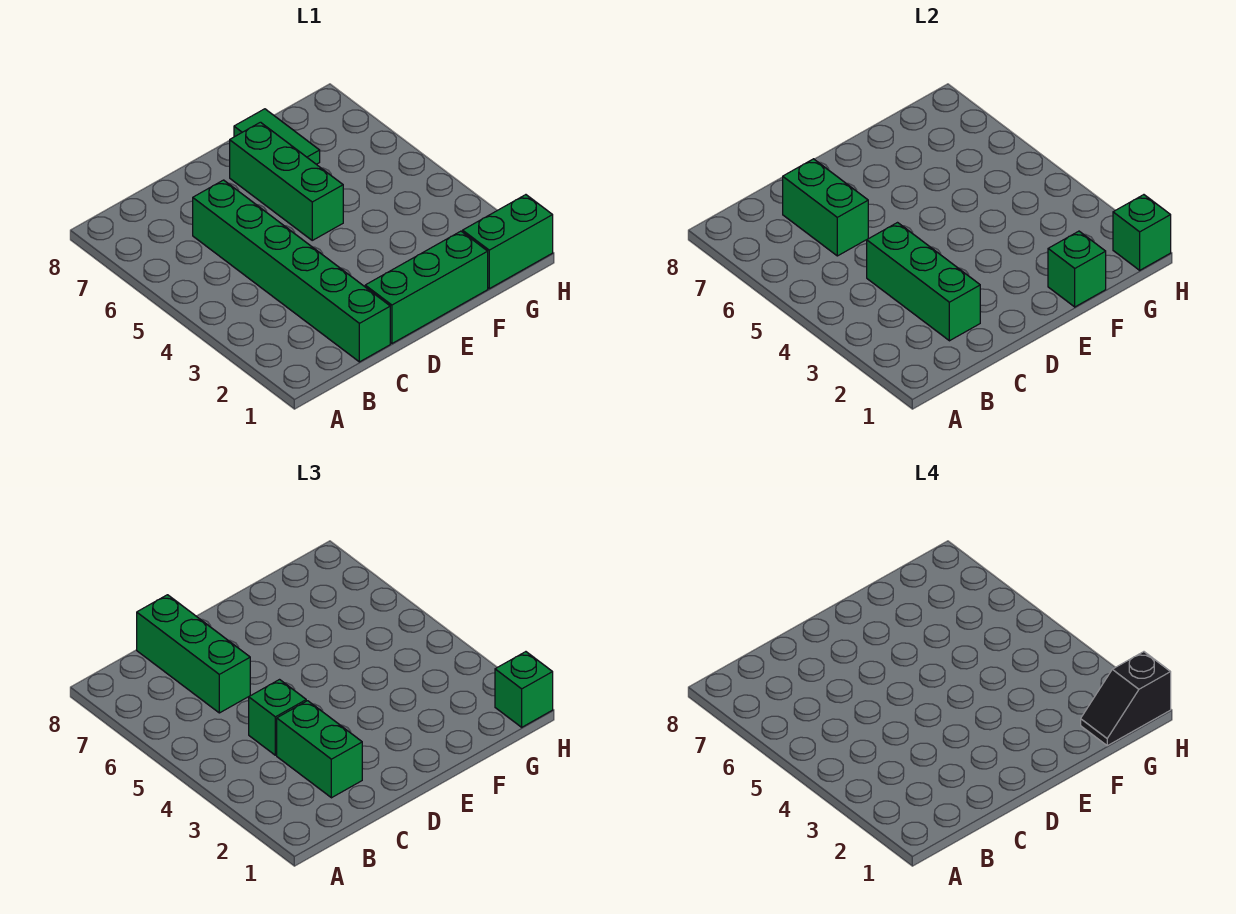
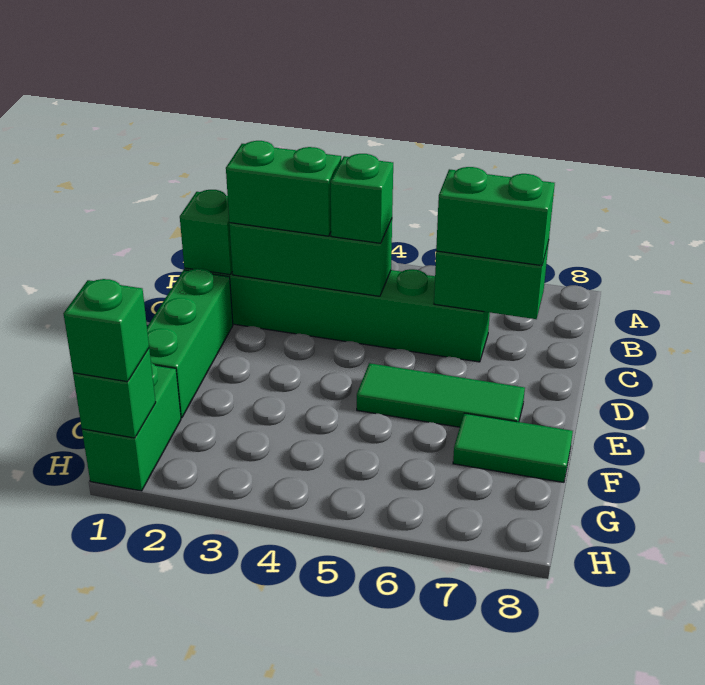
green brick C6:C8 level 3 -> green brick C6:C7 level 3
green brick E5:E7 level 1 -> green tile E5:E7 level 1
green brick F1 level 2 -> green brick C1 level 2
black slope G1:H1 level 4 top H -> none

